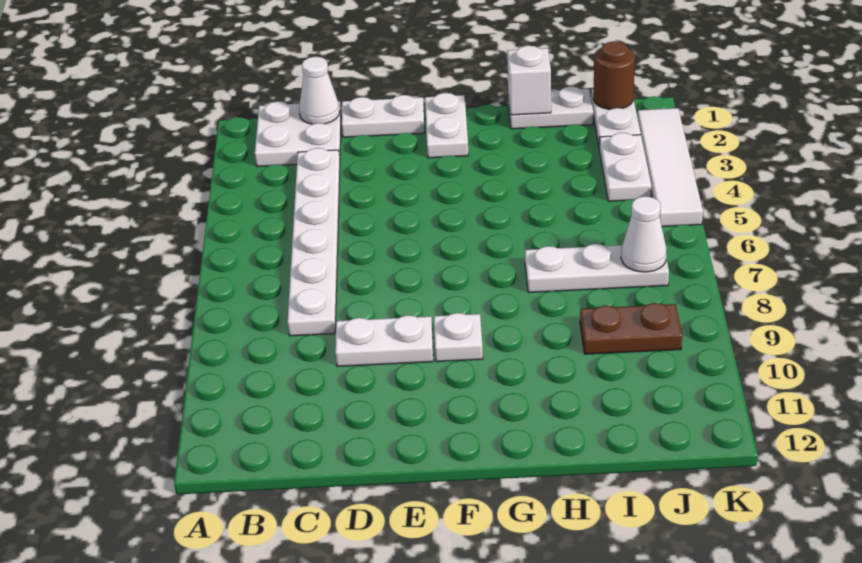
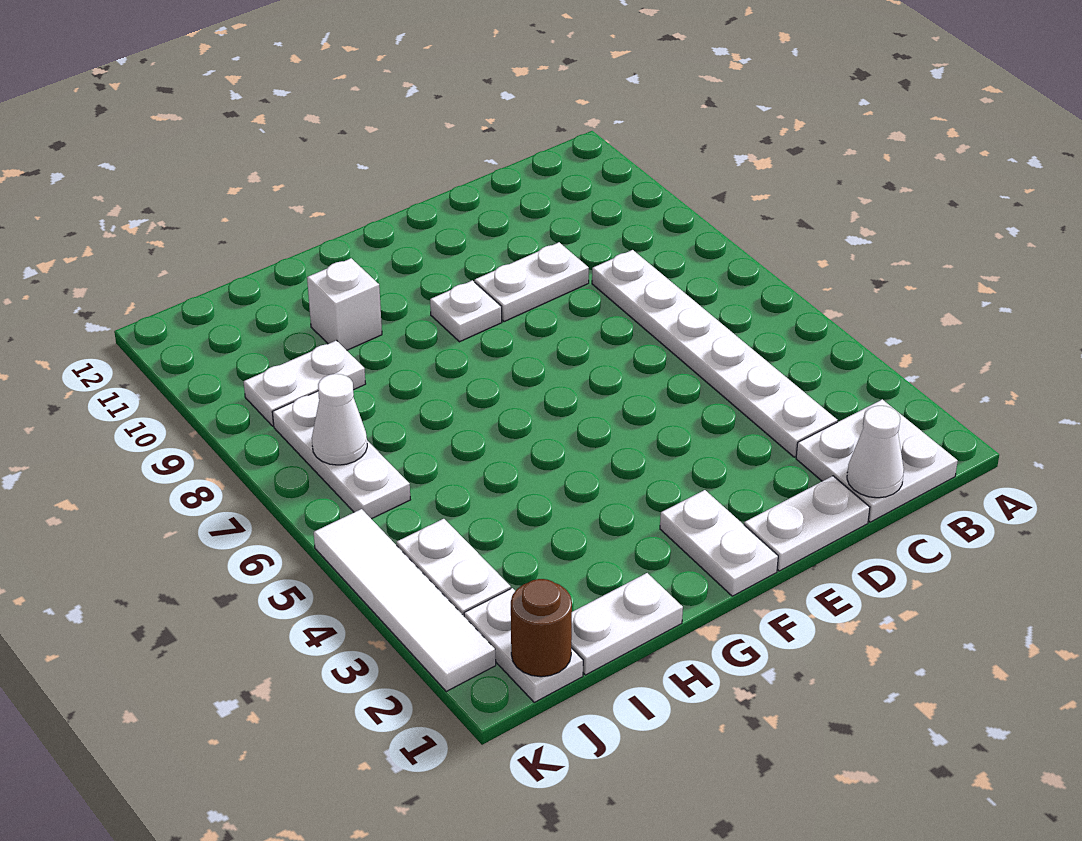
white brick H1 level 2 -> white brick H10 level 1
white plate H7:J7 level 1 -> white plate J6:J8 level 1
brown plate I9:J9 level 1 -> white plate I9:J9 level 1

